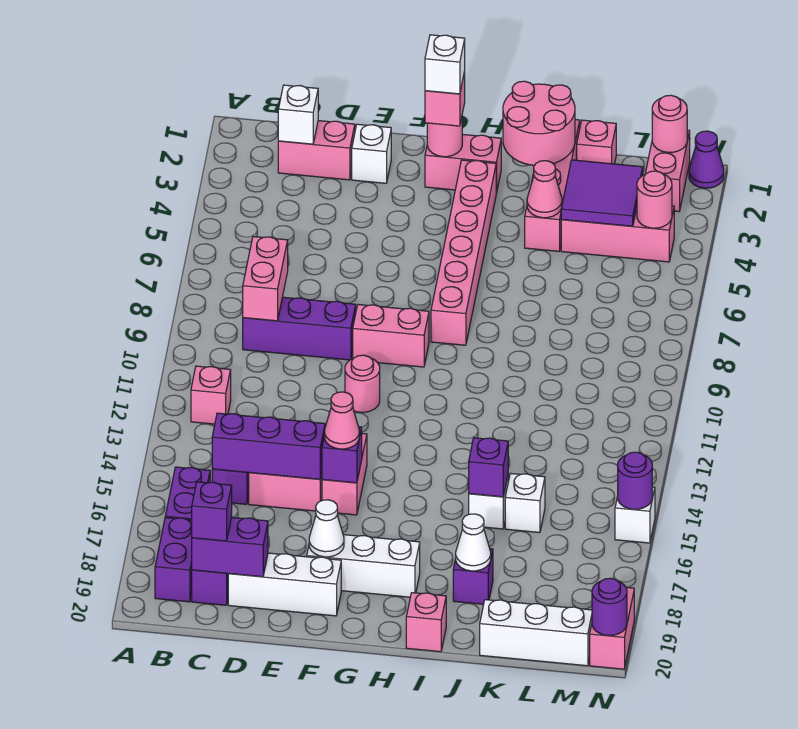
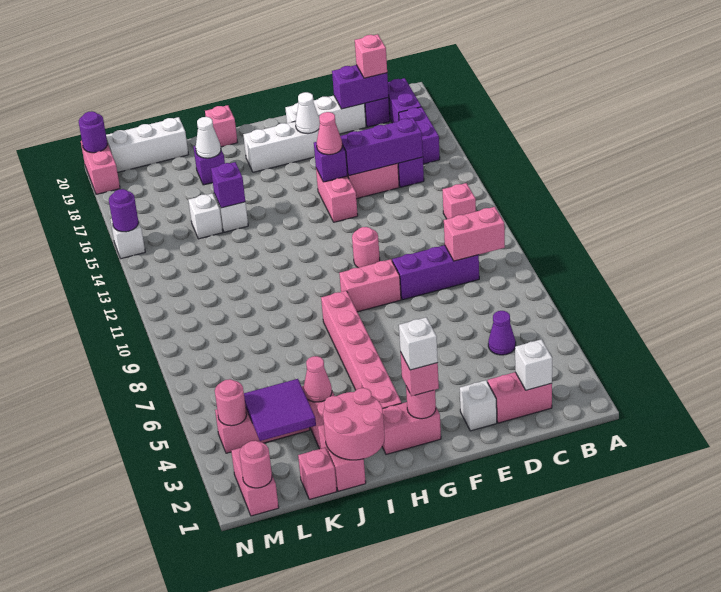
pink brick C8:C9 level 2 -> pink brick B9:C9 level 2
purple brick C19 level 3 -> pink brick C19 level 3
purple cone N1 level 1 -> purple cone C5 level 1

